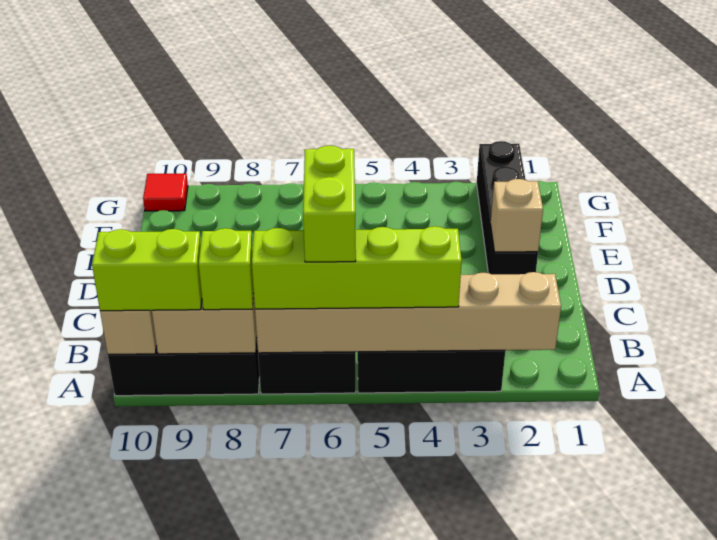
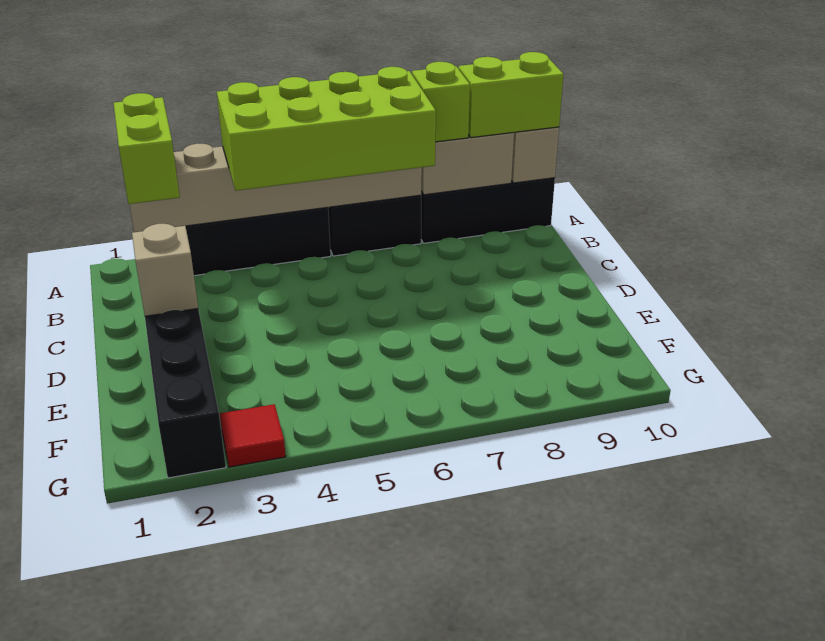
lime brick A4:A7 level 3 -> lime brick A4:B7 level 3
lime brick A6:B6 level 4 -> lime brick A2:B2 level 3
red tile G10 level 1 -> red tile G3 level 1

